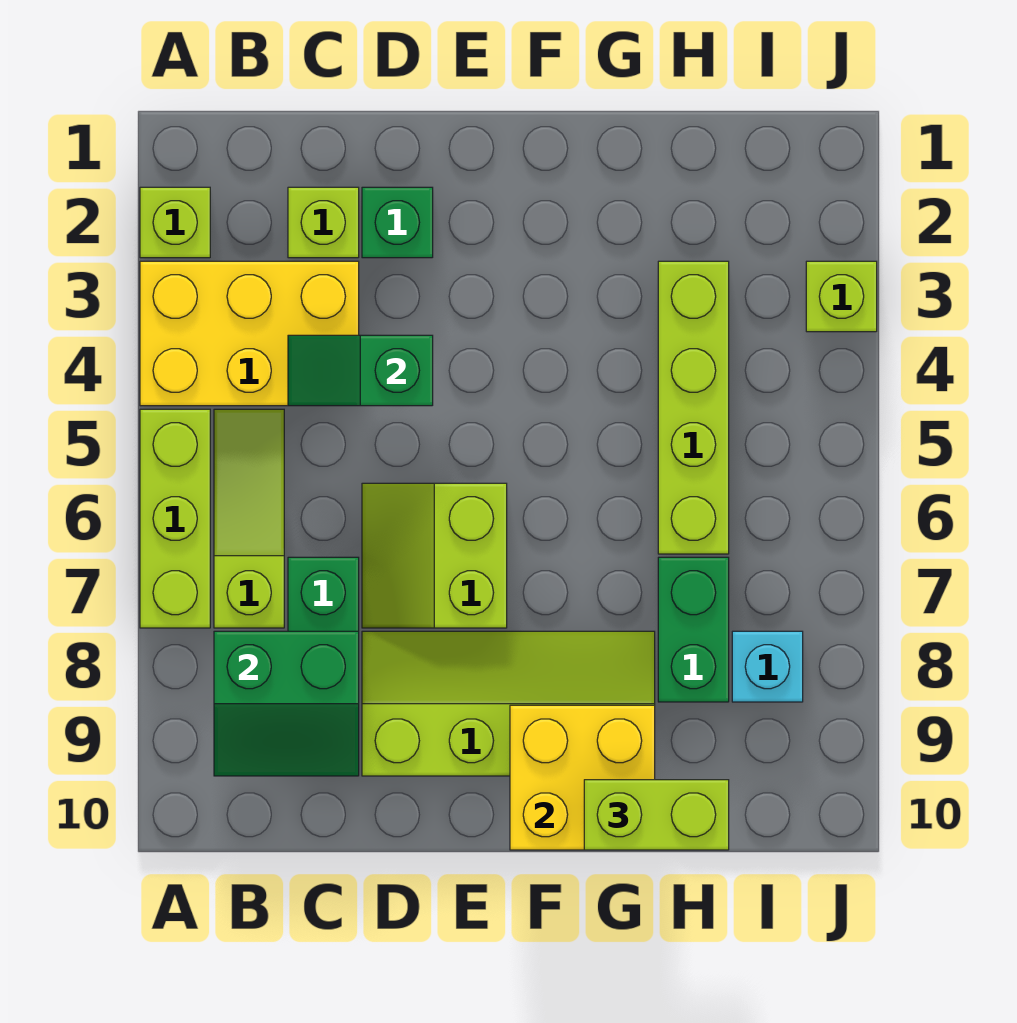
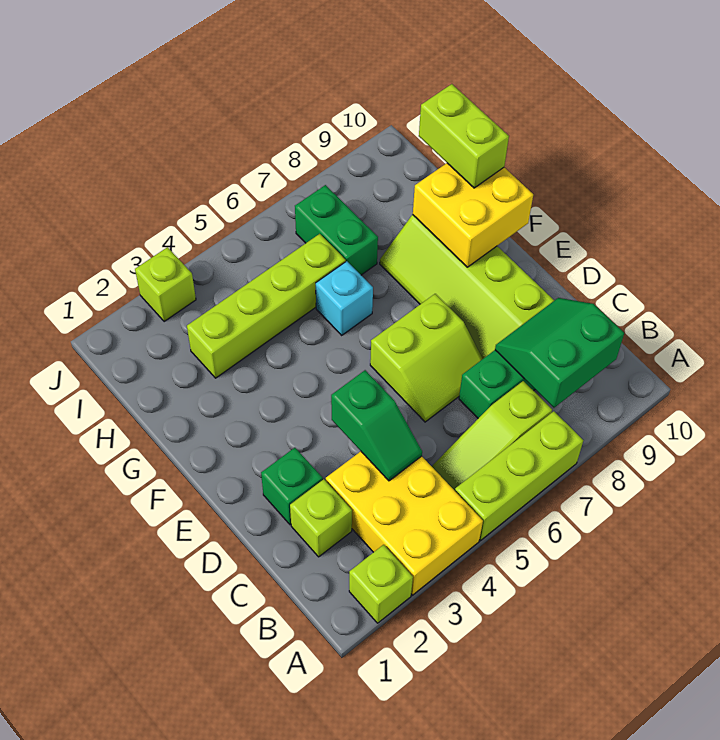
green slope B8:C9 level 2 top 8 -> green slope B8:C9 level 2 top B
green brick H7:H8 level 1 -> green brick H7:I7 level 1
cyan brick I8 level 1 -> cyan brick G6 level 1

